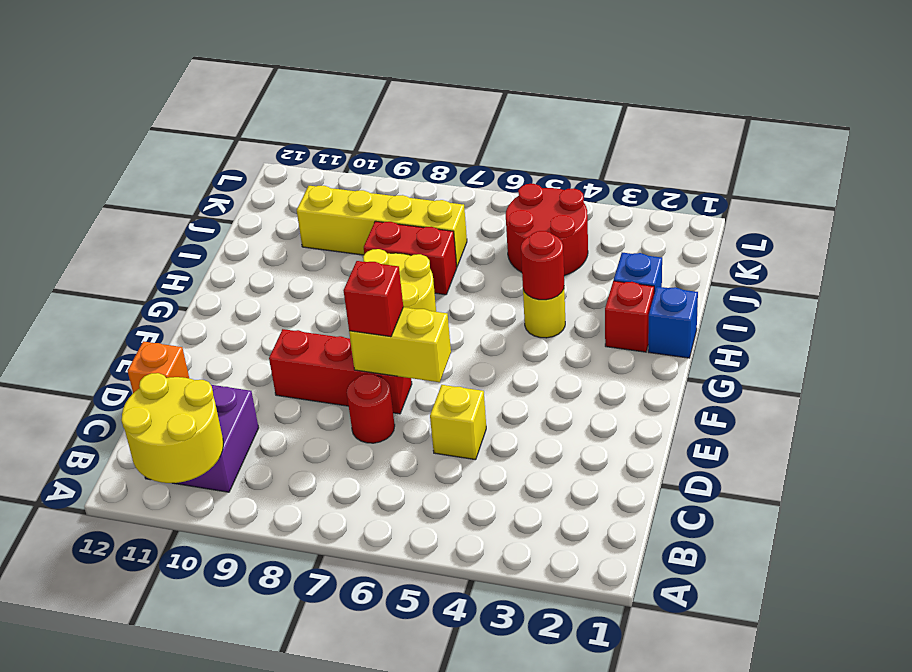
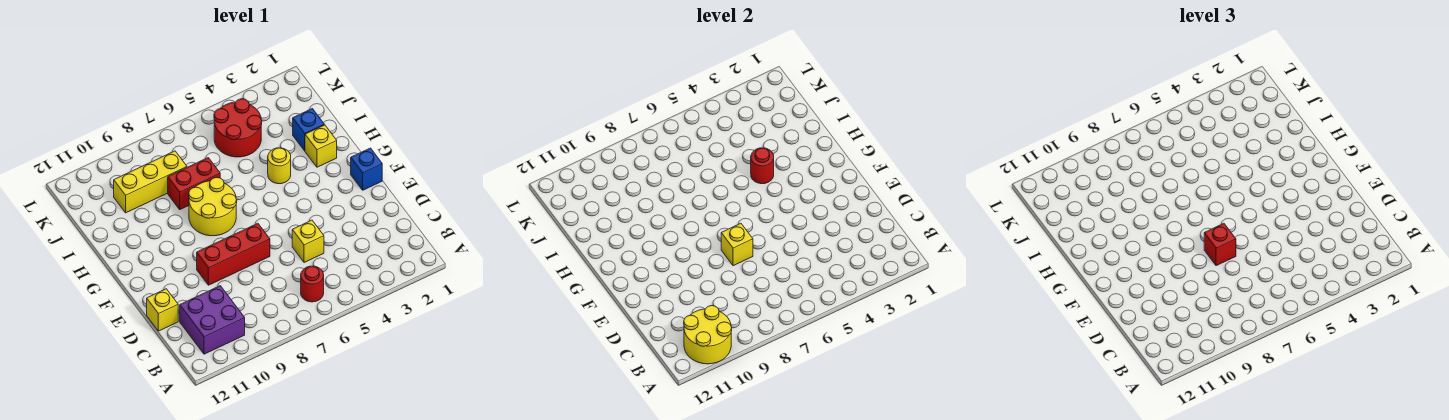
red round brick D7 level 1 -> red round brick B6 level 1
orange brick D12 level 1 -> yellow brick D12 level 1
yellow brick E6:E7 level 2 -> yellow brick E7 level 2
blue brick H1 level 1 -> blue brick F1 level 1
red brick H2 level 1 -> yellow brick H2 level 1
yellow brick J7:J10 level 1 -> yellow brick J8:J10 level 1

